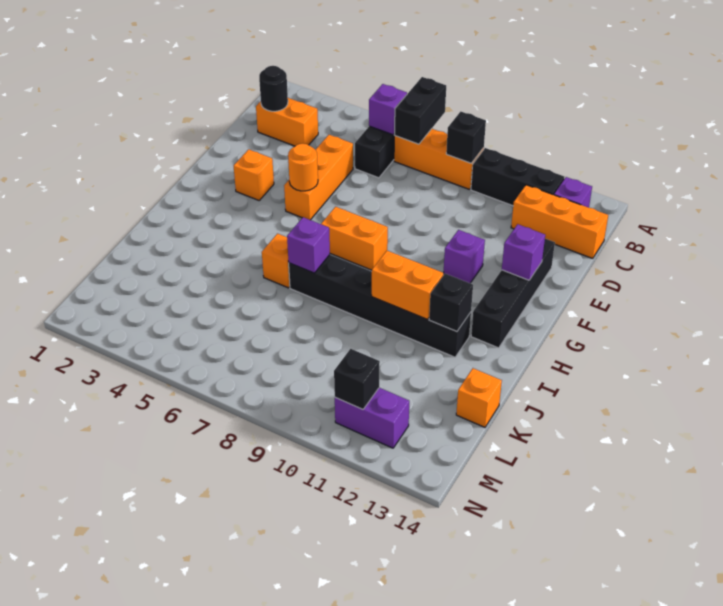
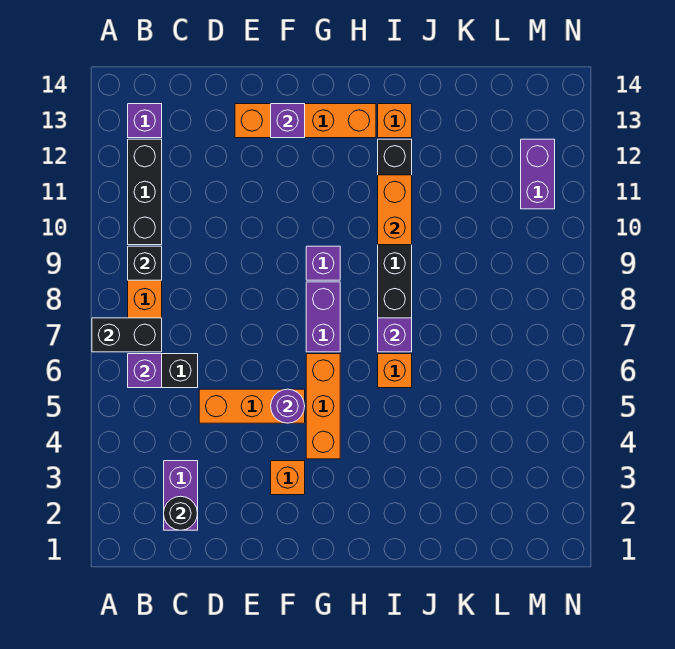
orange brick C2:C3 level 1 -> purple brick C2:C3 level 1
orange brick C12:C14 level 1 -> orange brick G4:G6 level 1
black brick E13:H13 level 1 -> orange brick E13:H13 level 1
orange round brick F5 level 2 -> purple round brick F5 level 2
purple brick F11 level 1 -> purple brick G9 level 1
orange brick G7:G8 level 1 -> purple brick G7:G8 level 1
black brick I12 level 2 -> none
orange brick K14 level 1 -> orange brick I13 level 1
black brick M11 level 2 -> none

